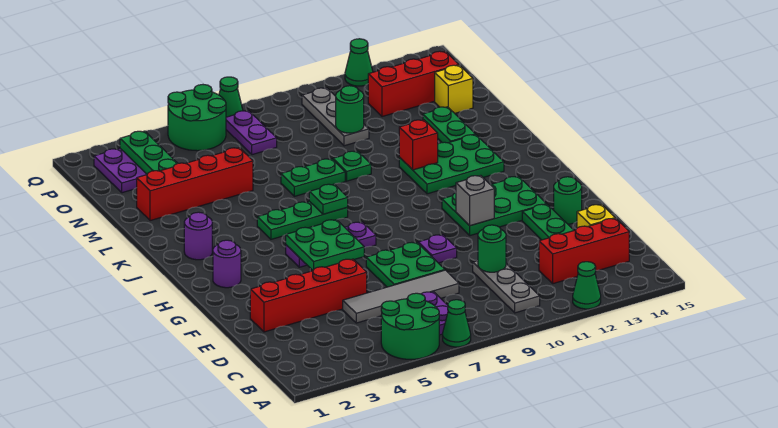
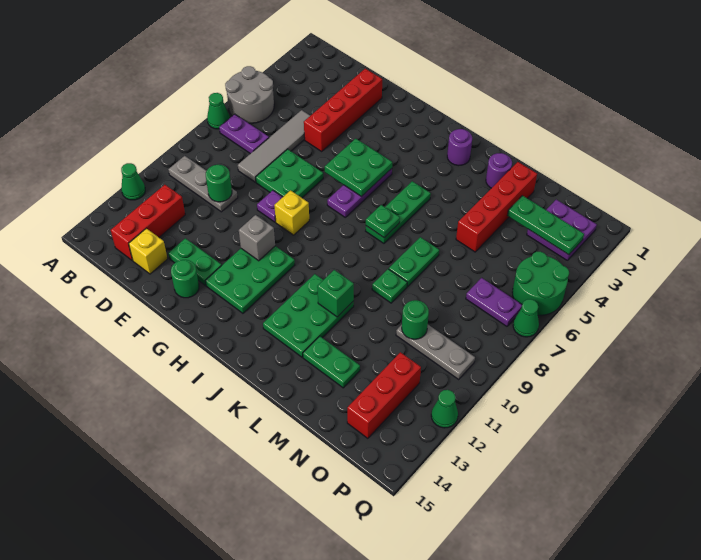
green round brick A5:B6 level 1 -> grey round brick A5:B6 level 1
purple round brick H2 level 1 -> purple round brick L2 level 1
red brick K11 level 2 -> green brick K11 level 2
yellow brick N14 level 1 -> yellow brick G9 level 1

